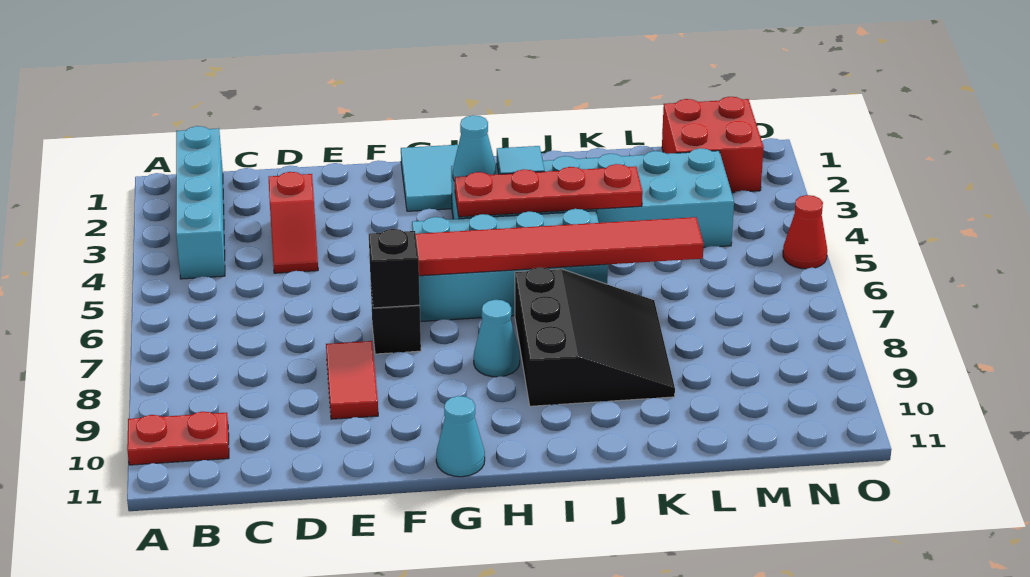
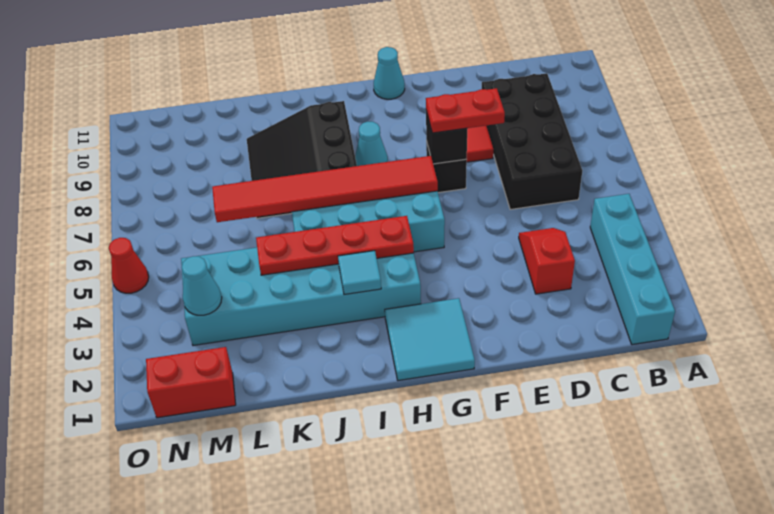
red plate A10:B10 level 1 -> red plate E7:F7 level 3
none -> black brick C6:D9 level 1
cyan cone H3 level 2 -> cyan cone M3 level 2
red brick M1:N2 level 1 -> red brick M1:N1 level 1

